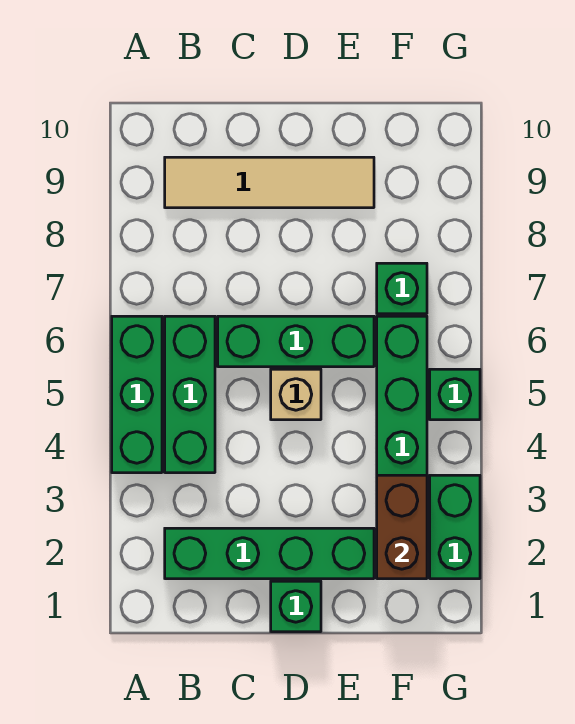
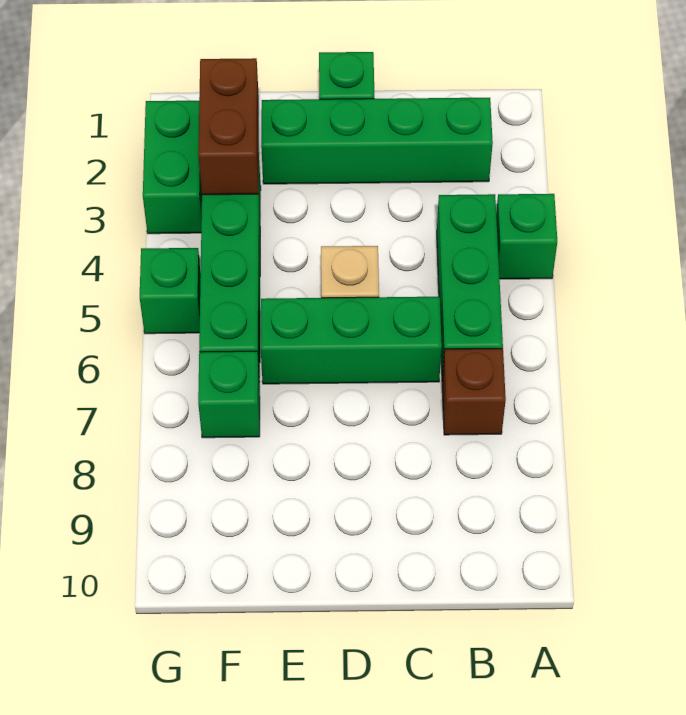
green brick A4:A6 level 1 -> green brick A4 level 1
none -> brown brick B7 level 1
tan tile B9:E9 level 1 -> none

